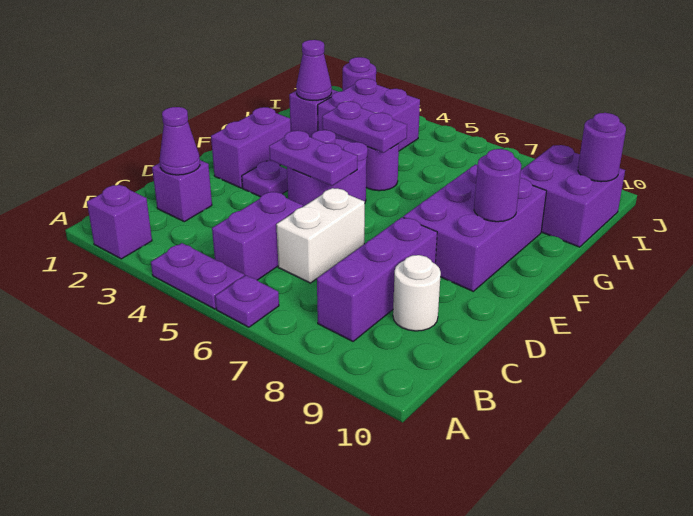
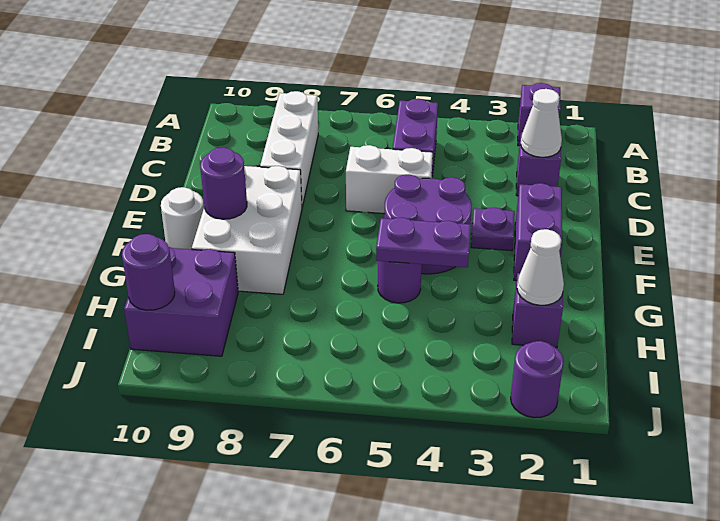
purple plate A4:A5 level 1 -> none
purple plate A6 level 1 -> none
purple brick B8:D8 level 1 -> white brick B8:D8 level 1
purple cone C2 level 2 -> white cone C2 level 2
white brick C6:D6 level 1 -> white brick D5:D6 level 1
white round brick C9 level 1 -> white round brick F10 level 1
purple plate E4:E5 level 2 -> none
purple brick E8:G9 level 1 -> white brick E8:G9 level 1
purple cone H2 level 2 -> white cone H2 level 2
purple brick H3:I4 level 1 -> none

